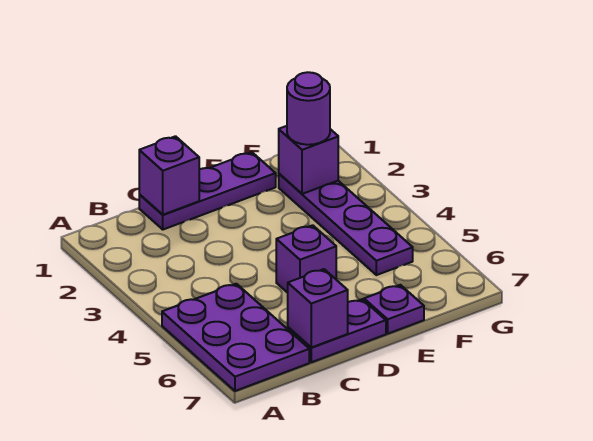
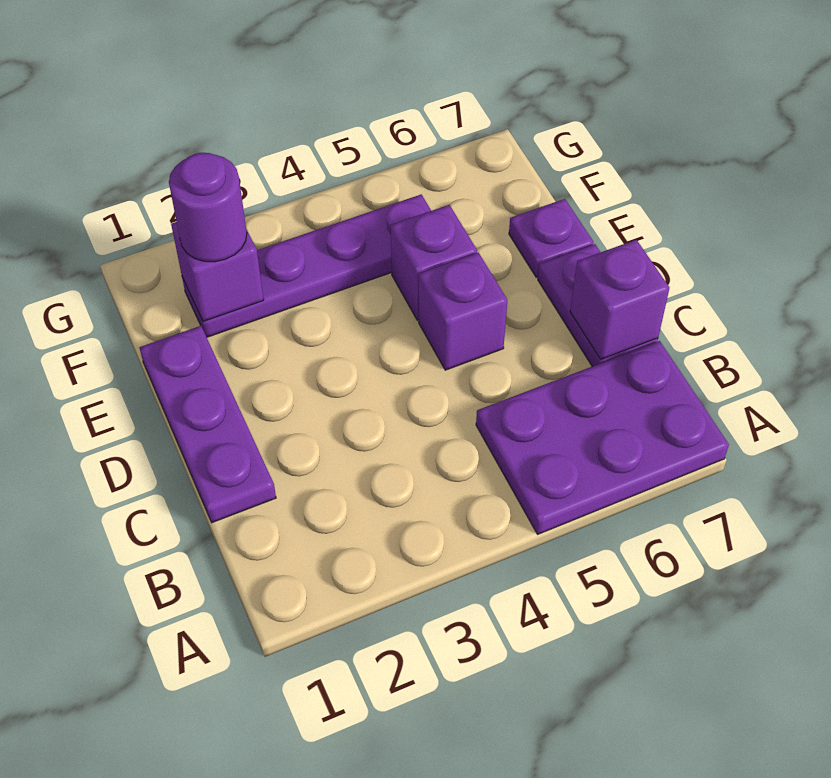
purple brick C1 level 2 -> purple brick E5 level 1

